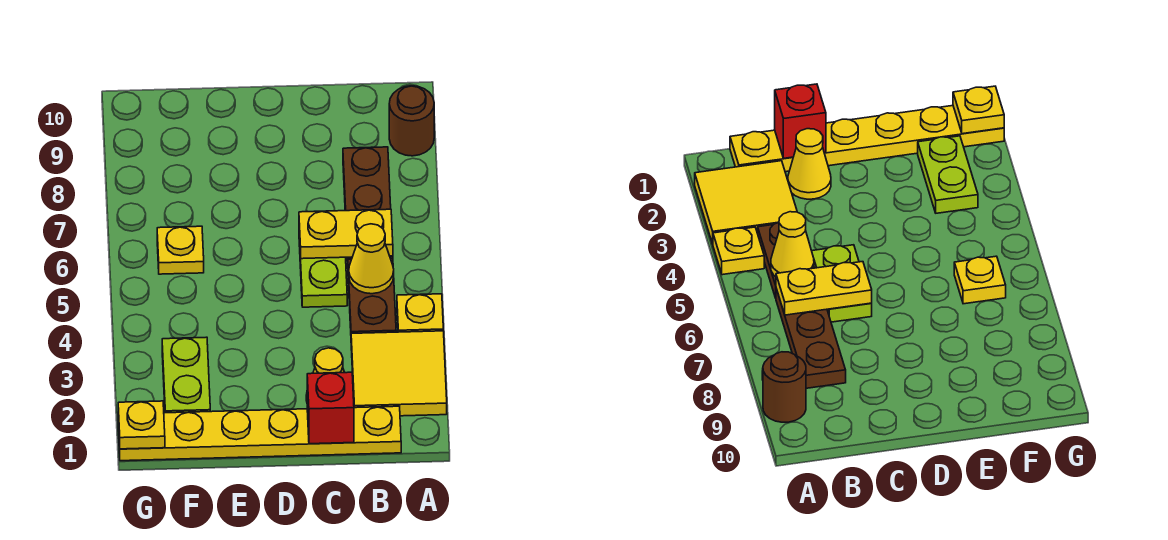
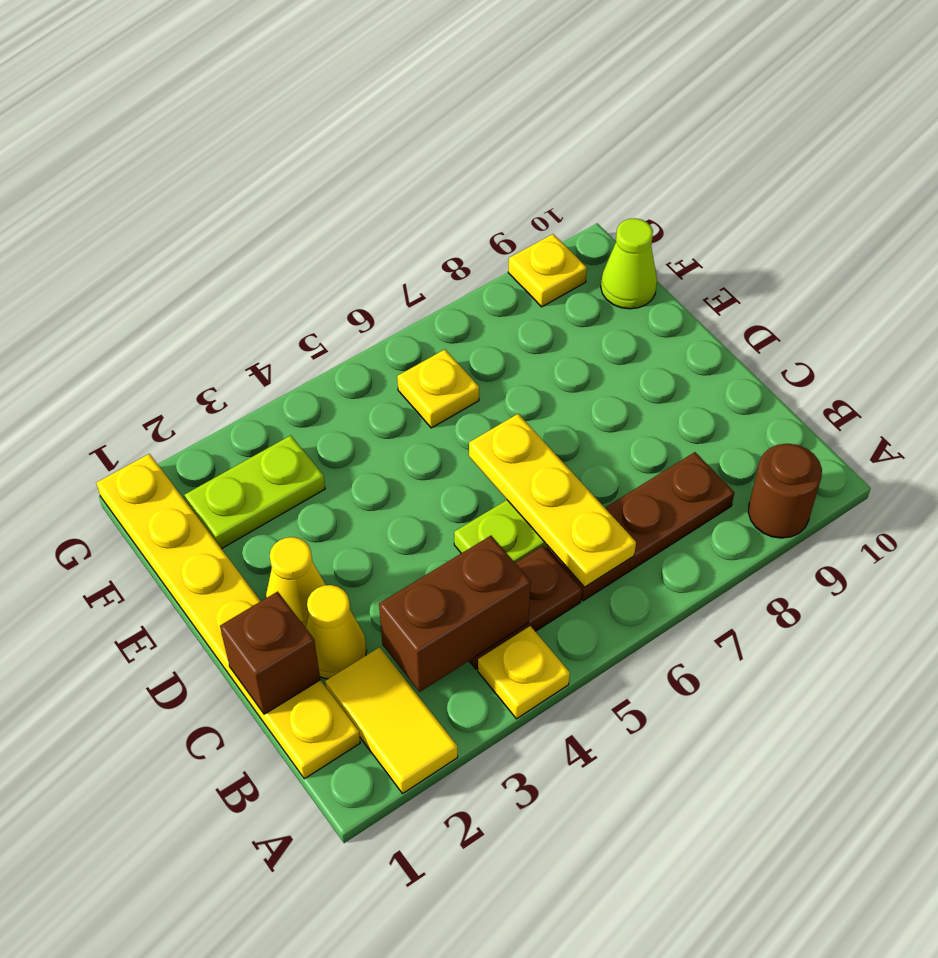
yellow tile A2:B3 level 1 -> yellow tile A2:B2 level 1
none -> brown brick B3:B4 level 2
yellow cone B5 level 2 -> yellow cone D2 level 1
yellow plate B6:C6 level 2 -> yellow plate B6:D6 level 2
red brick C1 level 2 -> brown brick C1 level 2
none -> lime cone F10 level 1
yellow plate G1 level 2 -> yellow plate G9 level 1

